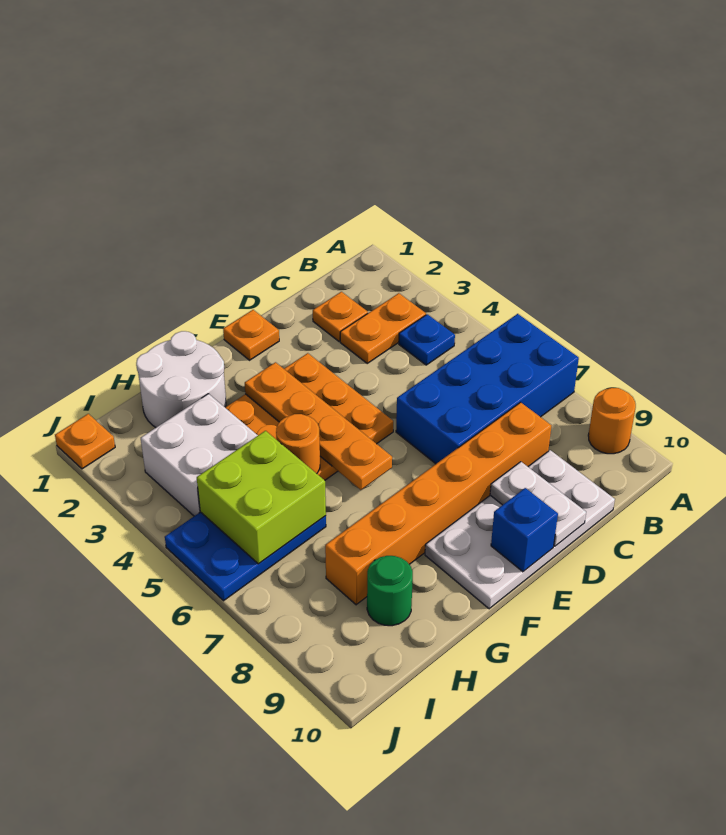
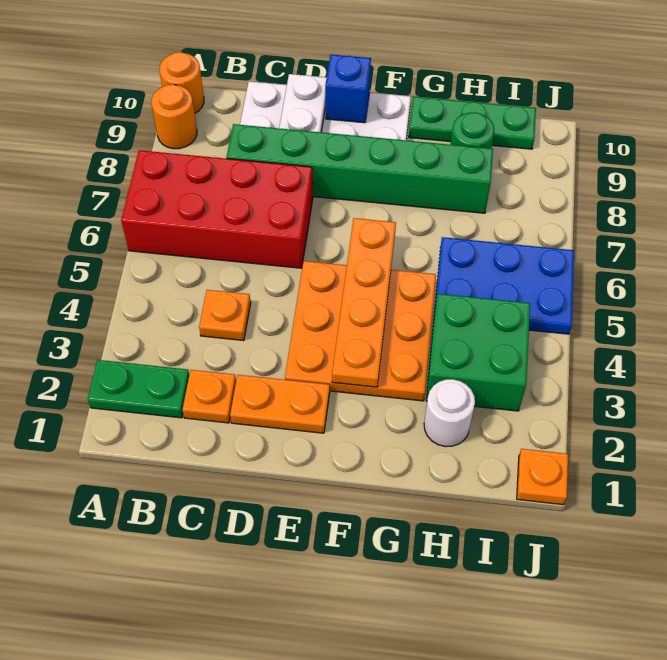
none -> green plate A2:B2 level 1
blue brick A6:D7 level 1 -> red brick A6:D7 level 1
orange plate B3:C3 level 1 -> orange plate D2:E2 level 1
blue plate B4 level 1 -> none
orange brick C8:H8 level 1 -> green brick C8:H8 level 1
orange plate E1 level 1 -> orange plate C4 level 1
white round brick G1:H2 level 1 -> white round brick H2 level 1
orange round brick G5 level 2 -> orange round brick A10 level 1
none -> green plate G10:I10 level 1
white brick H3:I4 level 1 -> green brick H3:I4 level 1
lime brick H5:I6 level 2 -> none

